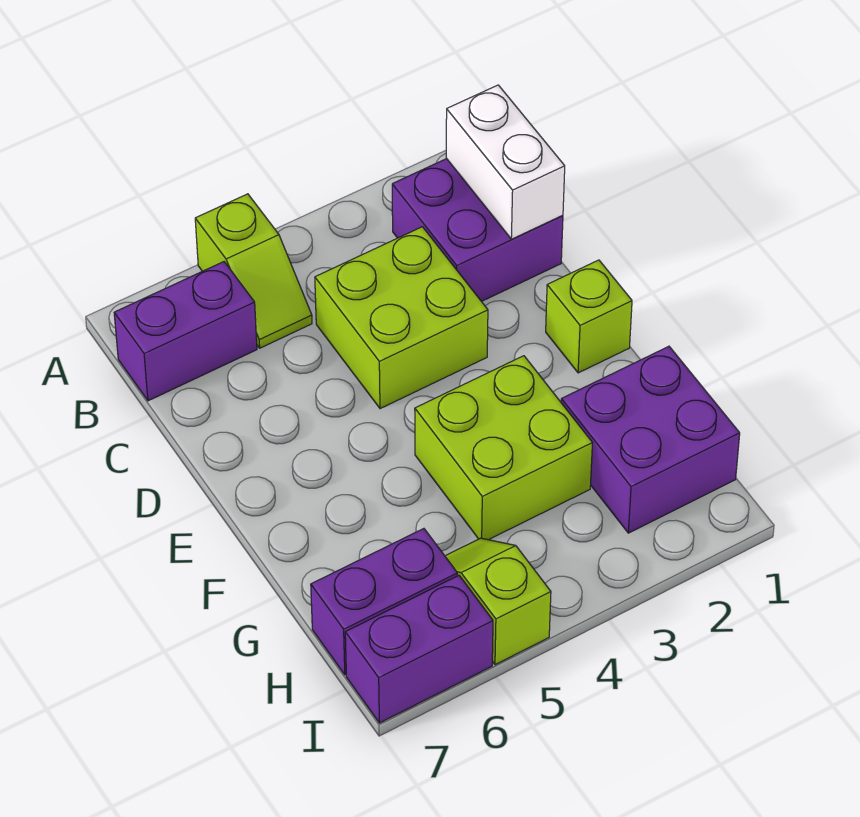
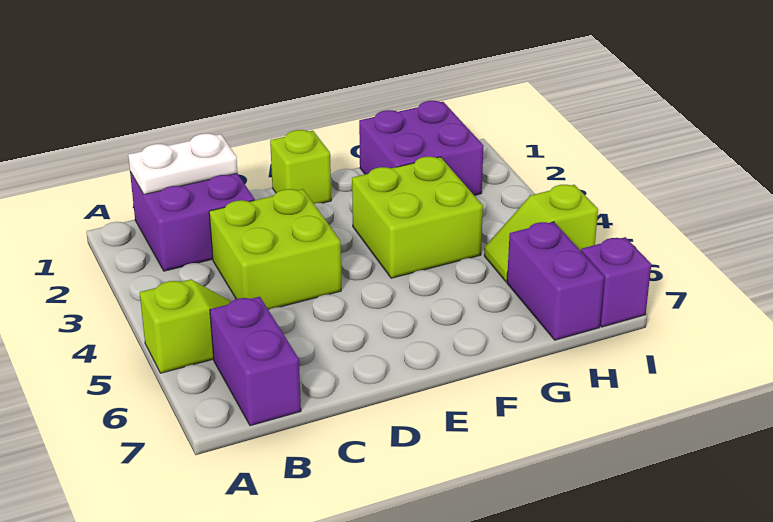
white brick B1:C1 level 2 -> white plate B1:C1 level 2
purple brick I6:I7 level 1 -> purple brick I7 level 1

